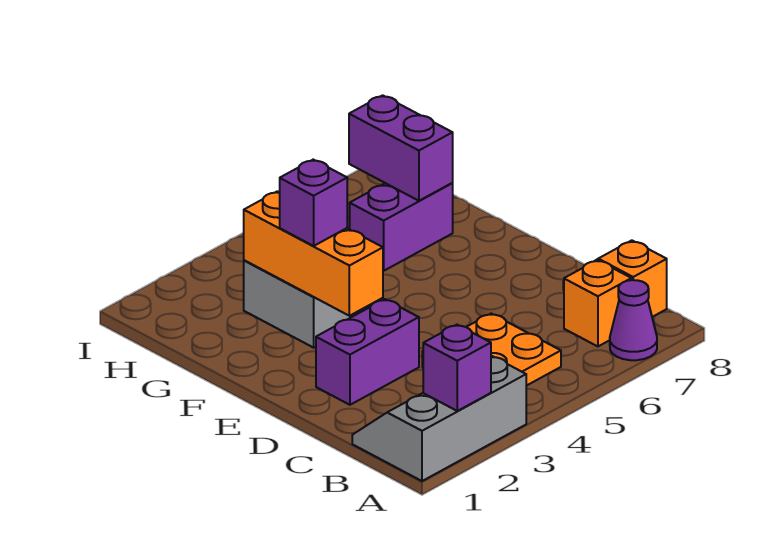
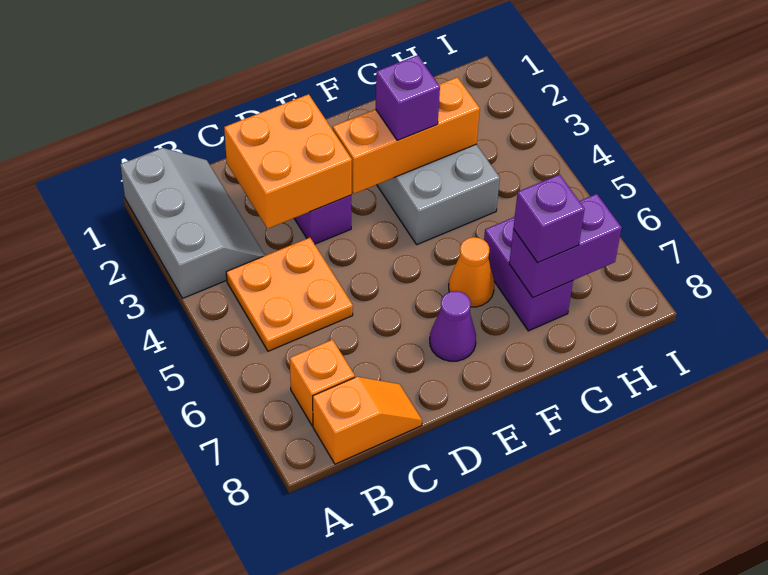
purple brick A2 level 2 -> purple brick G7 level 3
purple cone A7 level 1 -> purple cone E7 level 1
none -> orange brick C2:D3 level 2
none -> orange cone F6 level 1

